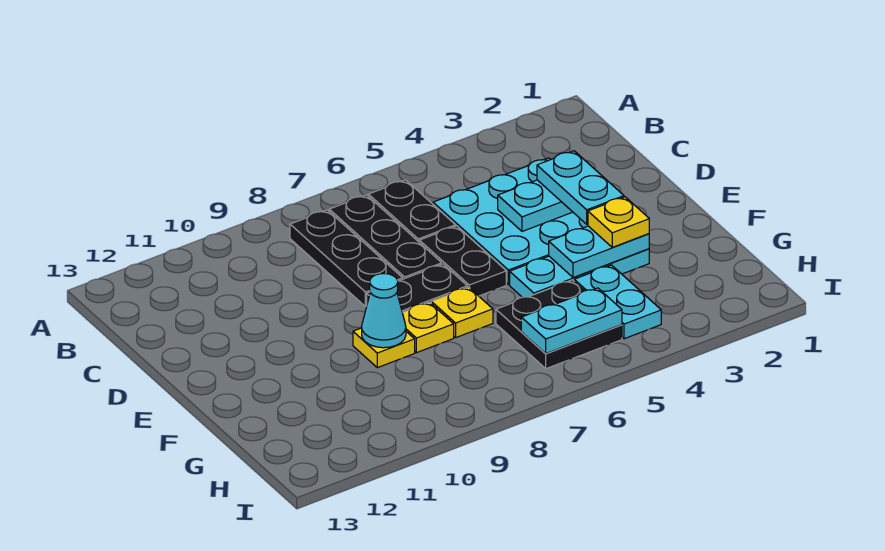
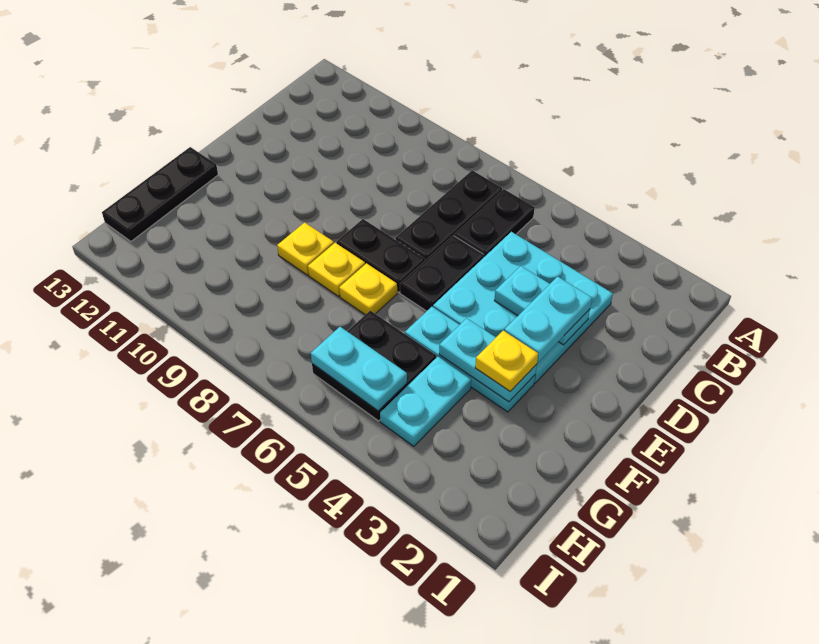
black plate B8:D8 level 1 -> black plate F13:H13 level 1
cyan cone F9 level 2 -> none

